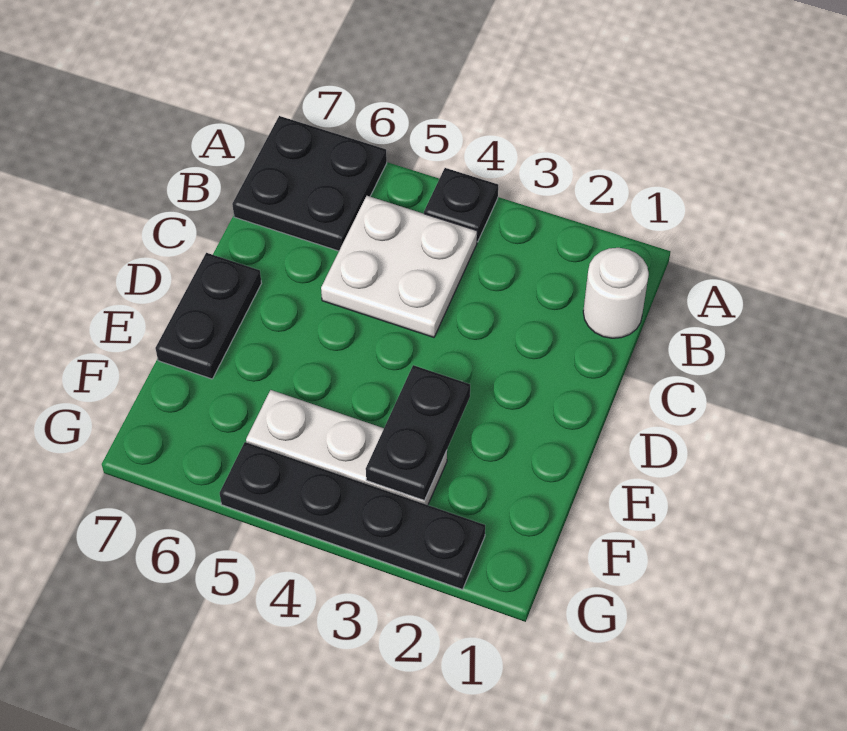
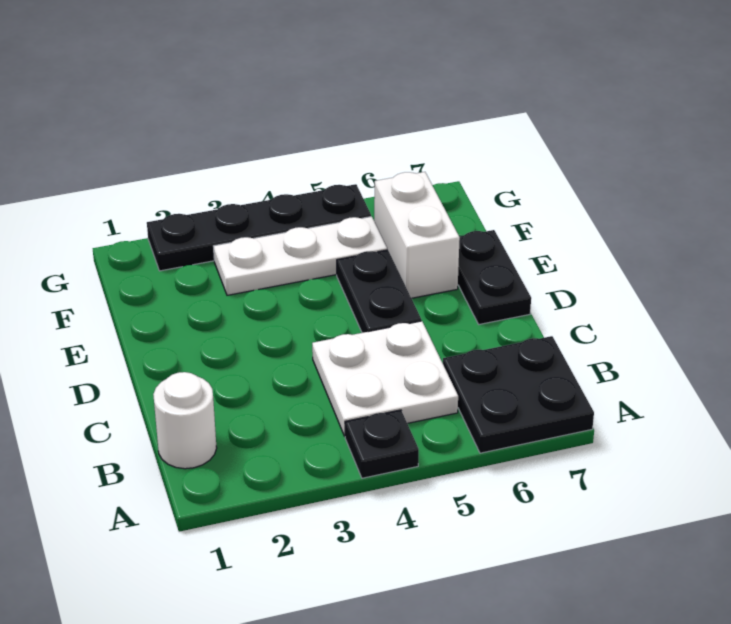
black plate E3:F3 level 2 -> black plate D5:E5 level 1
none -> white brick E6:F6 level 1

